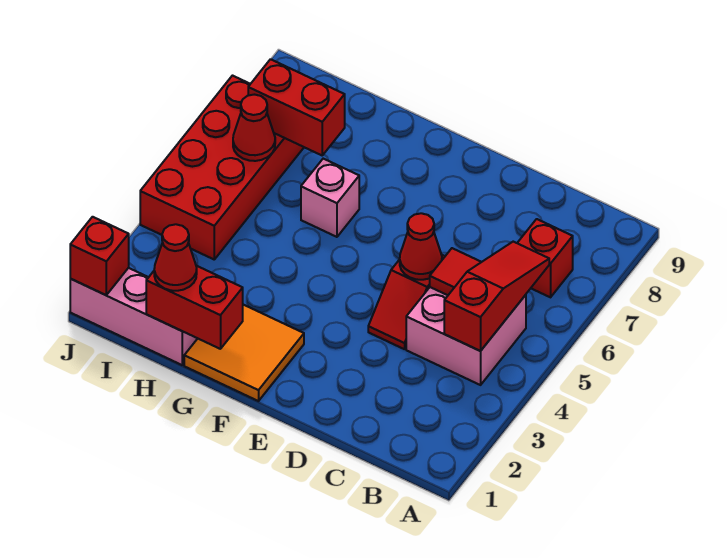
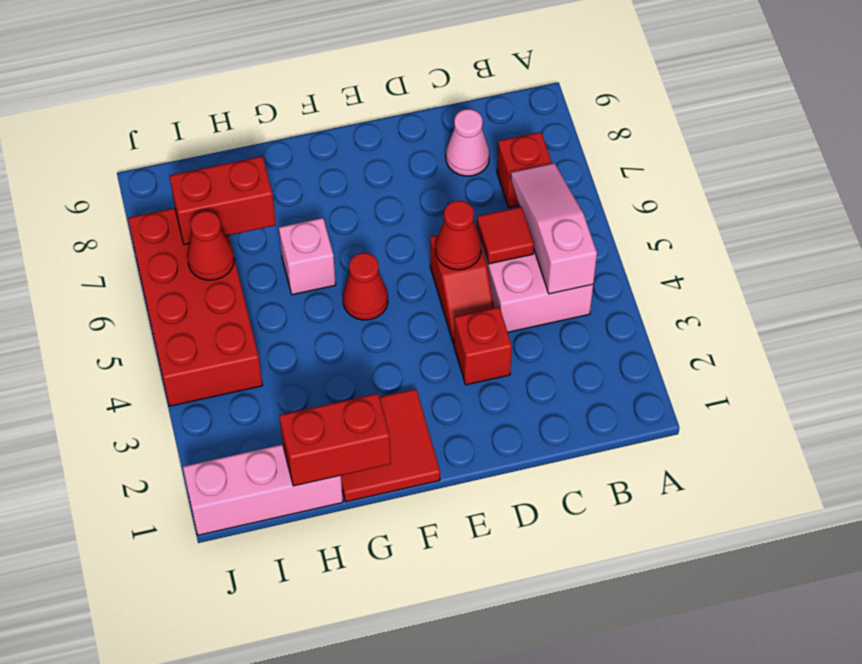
red slope B4:B6 level 2 top 4 -> pink slope B4:B6 level 2 top 4
none -> pink cone C8 level 1
orange tile F1:G2 level 1 -> red tile F1:G2 level 1
red cone H1 level 3 -> red cone F5 level 1
red brick J1 level 2 -> red brick D3 level 1

